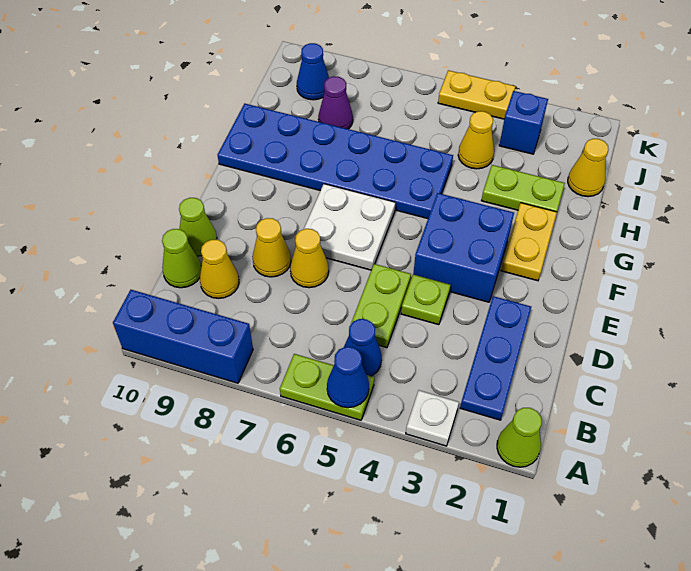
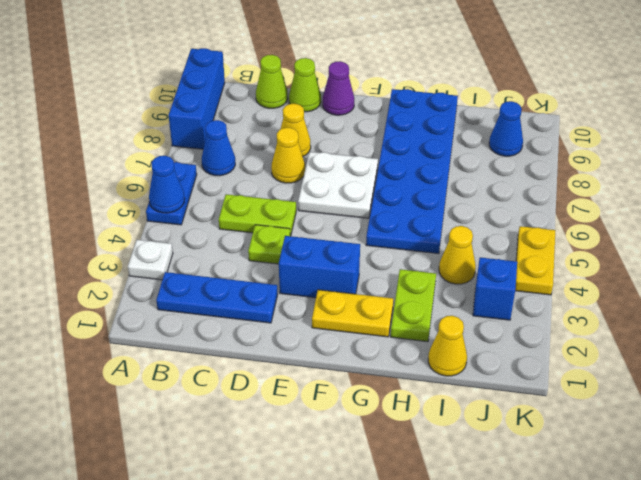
lime cone A1 level 1 -> none
lime plate A5:A6 level 1 -> blue plate A5:A6 level 1
blue cone B5 level 1 -> blue cone B7 level 1
yellow cone C9 level 1 -> none
blue brick E3:F4 level 1 -> blue brick E3:F3 level 1
purple cone I8 level 1 -> purple cone E10 level 1

